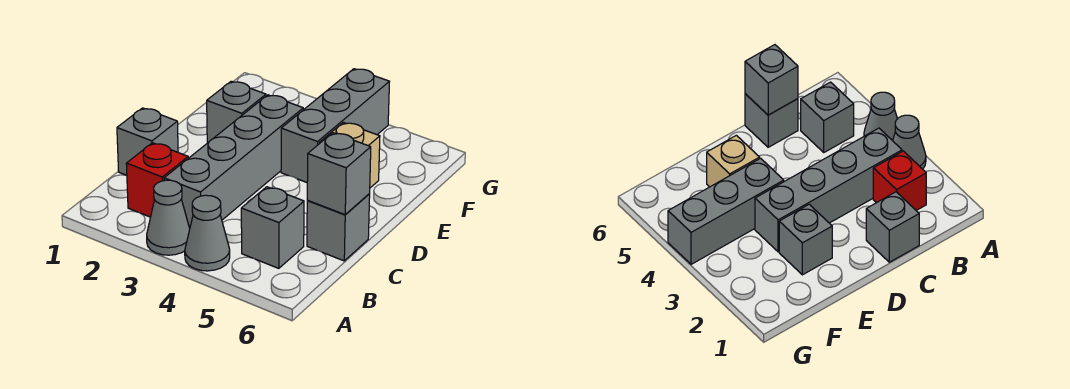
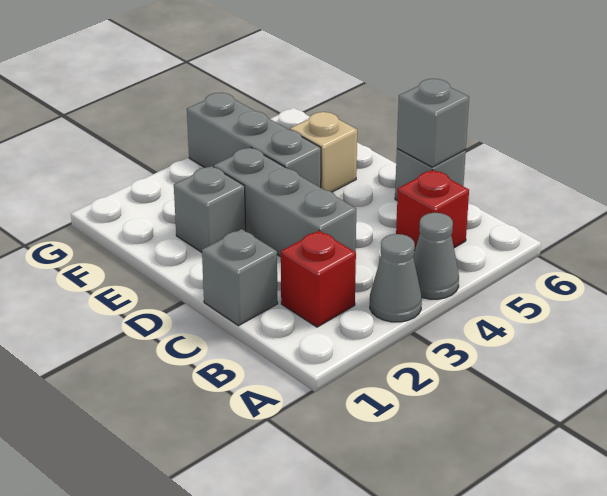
grey brick B3:E3 level 1 -> grey brick C3:E3 level 1
grey brick B5 level 1 -> red brick B5 level 1

